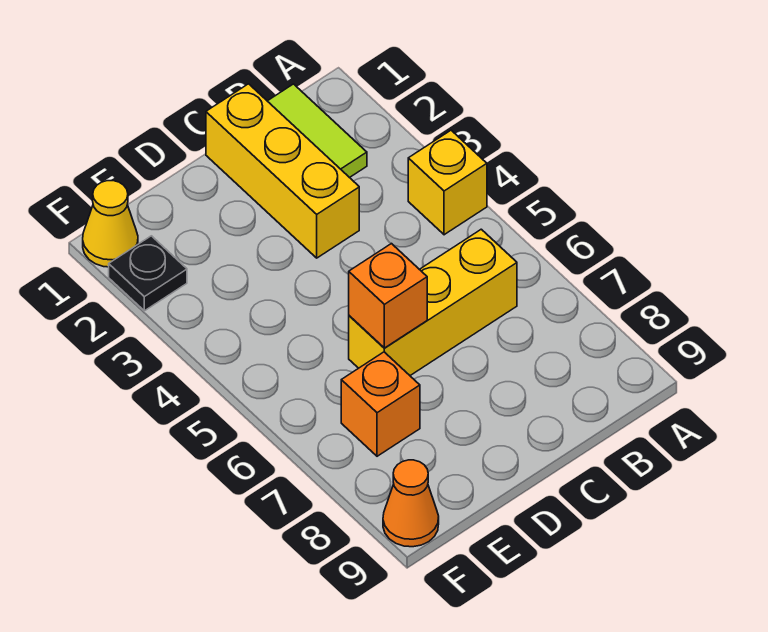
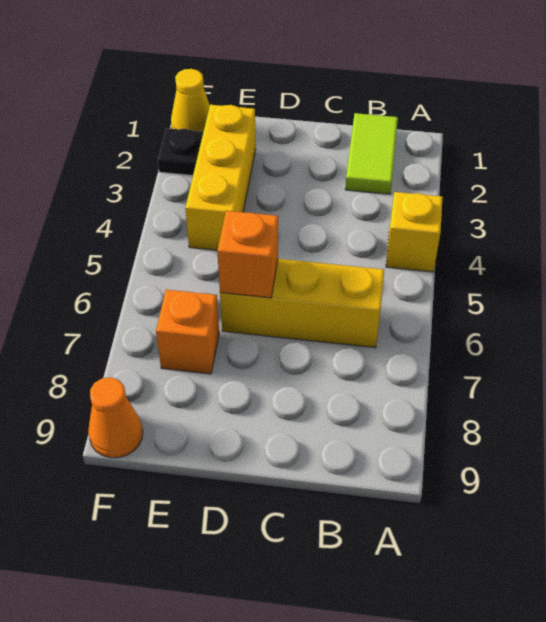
yellow brick C1:C3 level 1 -> yellow brick E2:E4 level 1

